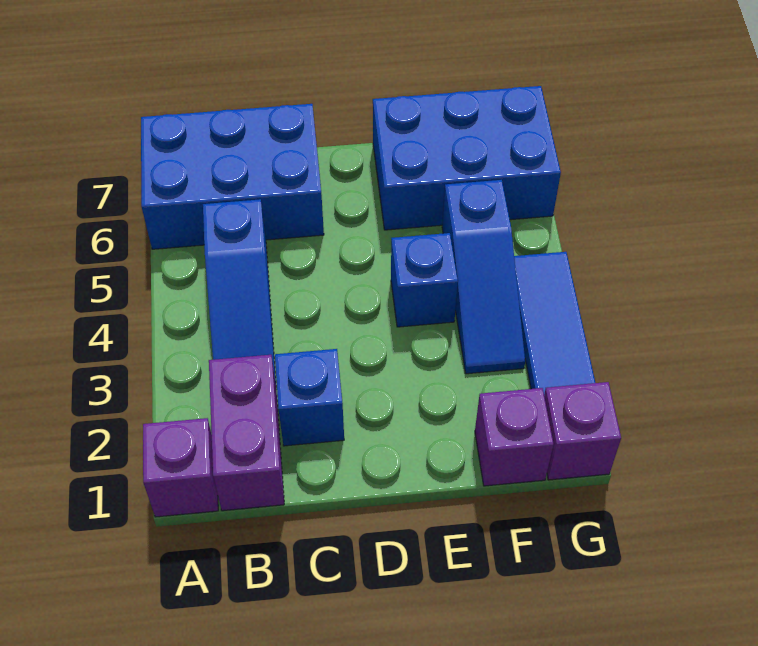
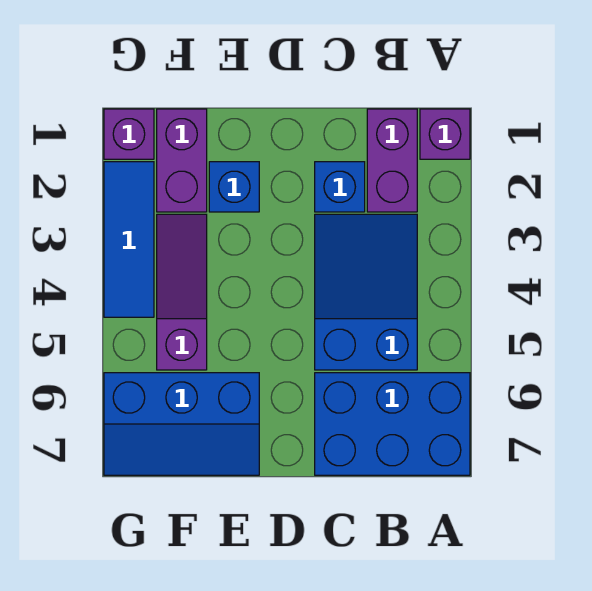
blue slope B3:B5 level 1 top 5 -> blue slope B3:C5 level 1 top 5
blue brick E4 level 1 -> blue brick E2 level 1
blue brick E6:G7 level 1 -> blue slope E6:G7 level 1 top 6
purple brick F1 level 1 -> purple brick F1:F2 level 1
blue slope F3:F5 level 1 top 5 -> purple slope F3:F5 level 1 top 5

